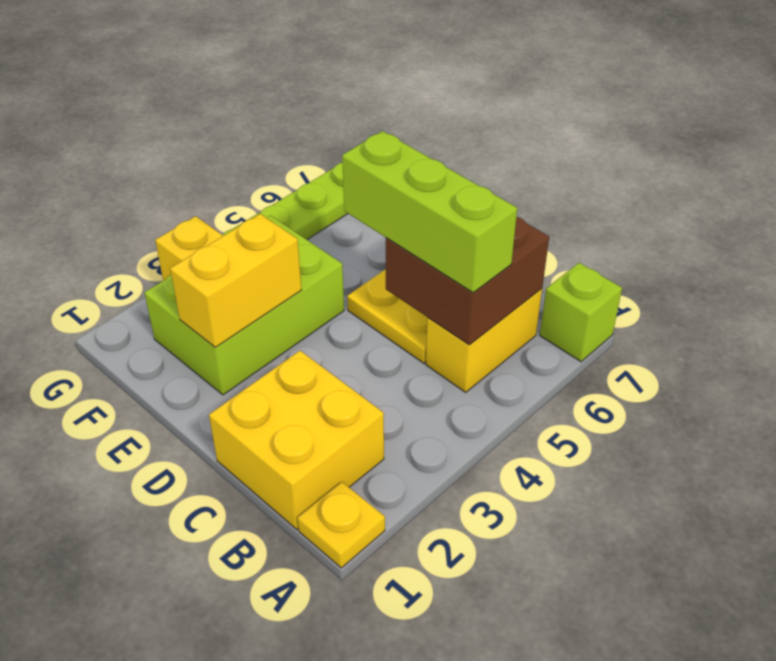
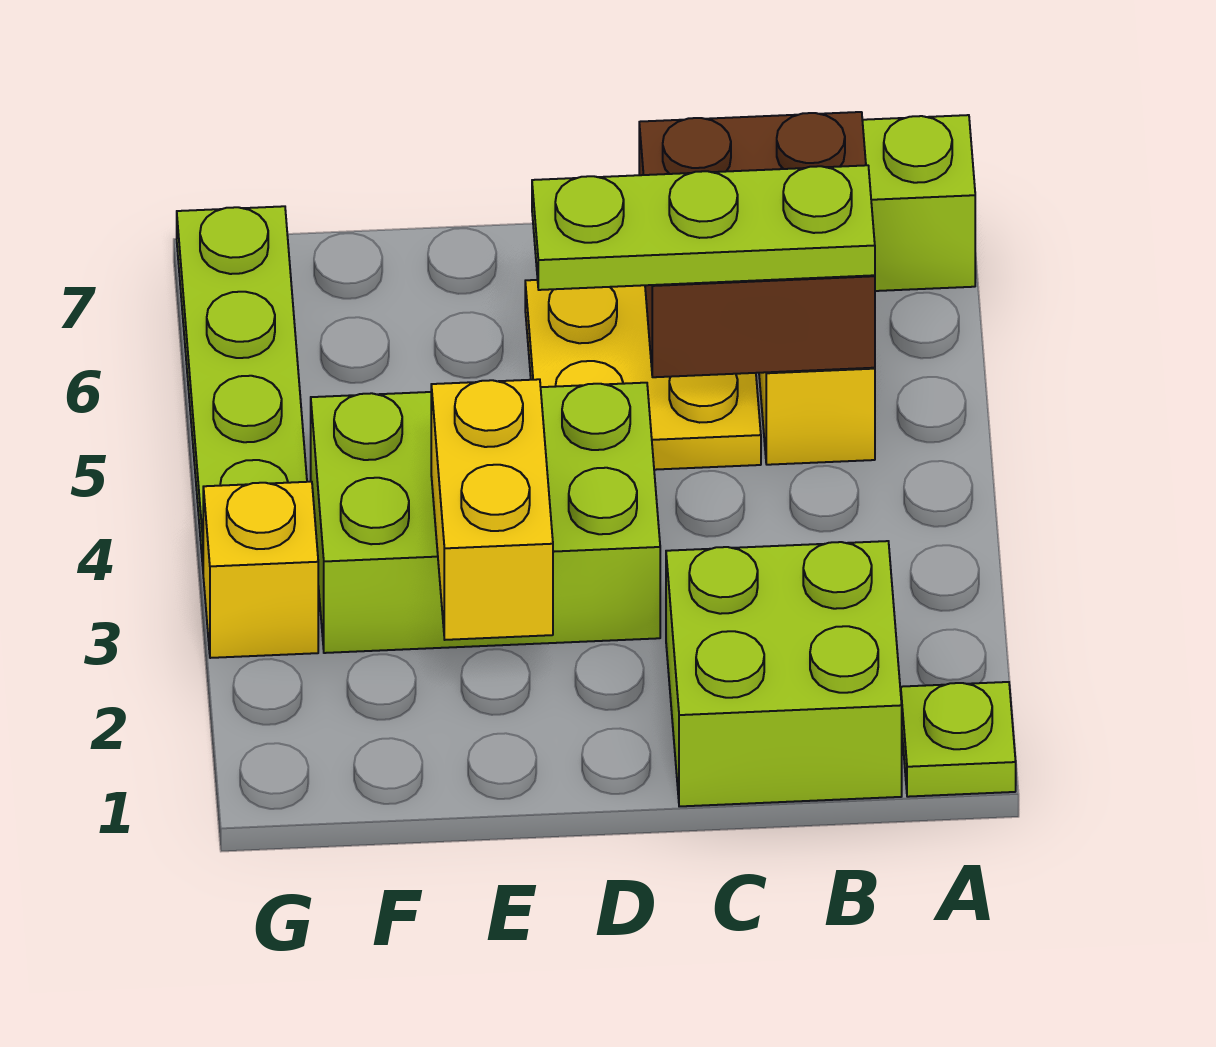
yellow plate A1 level 1 -> lime plate A1 level 1
yellow brick B1:C2 level 1 -> lime brick B1:C2 level 1
lime brick B5:D5 level 3 -> lime plate B5:D5 level 3
lime brick E2:F4 level 1 -> lime brick D3:F4 level 1

